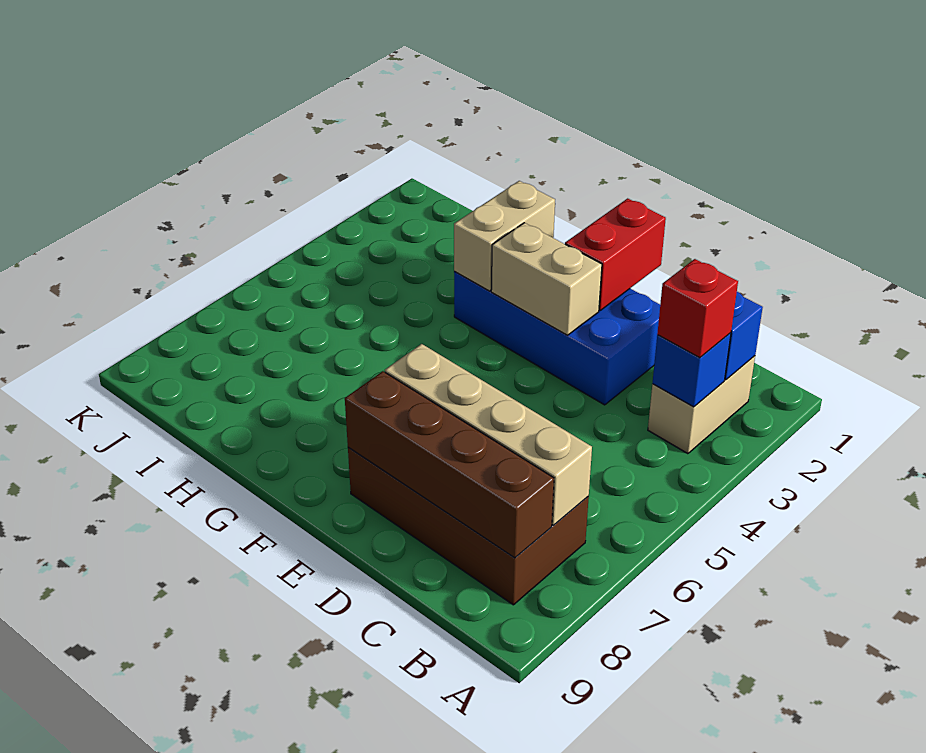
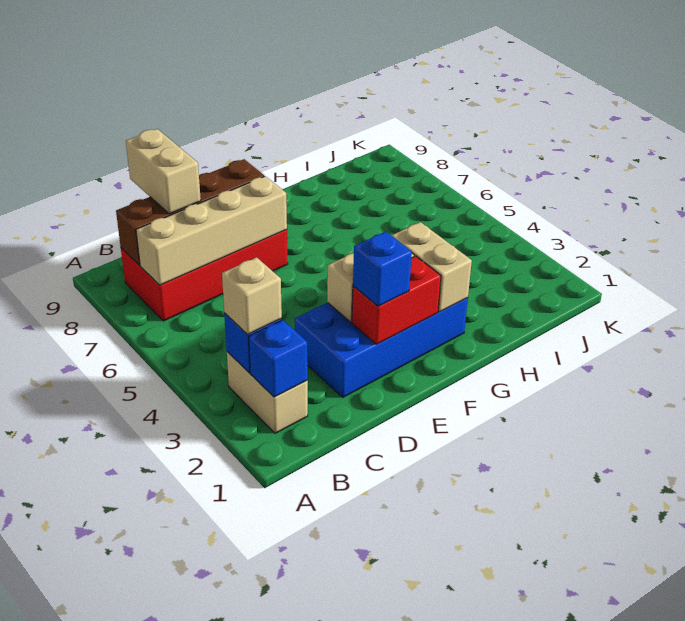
red brick B3 level 3 -> tan brick B3 level 3
brown brick B7:E8 level 1 -> red brick B7:E8 level 1
none -> tan brick C8:C9 level 3
red brick E1:E2 level 2 -> red brick E2:F2 level 2
none -> blue brick E2 level 3

